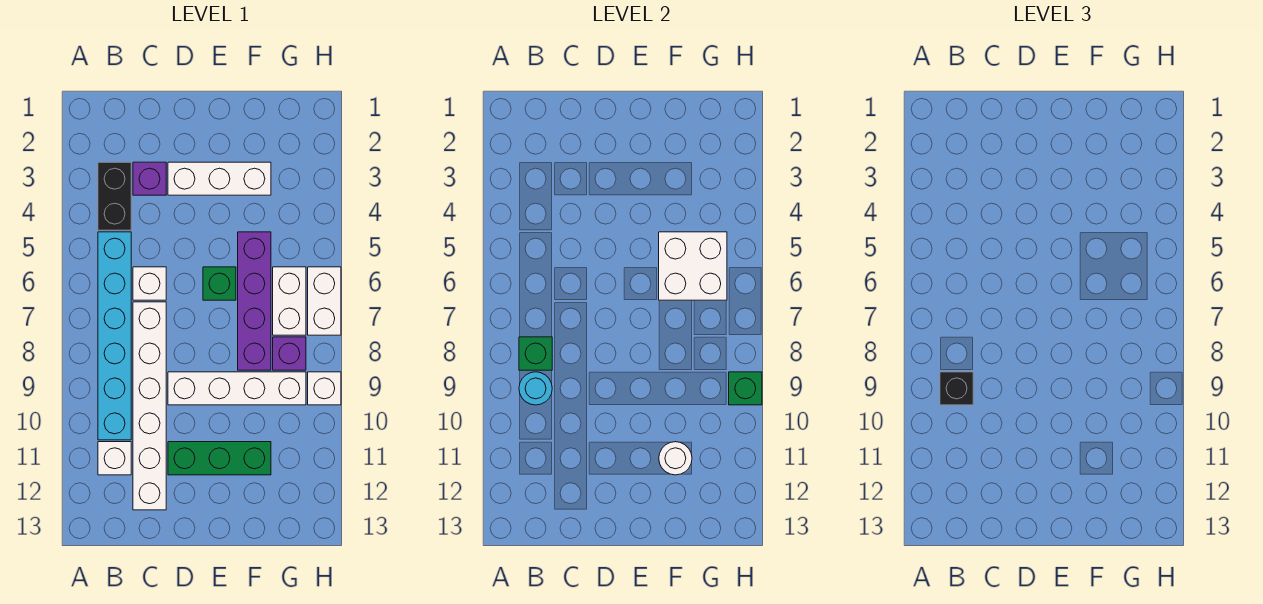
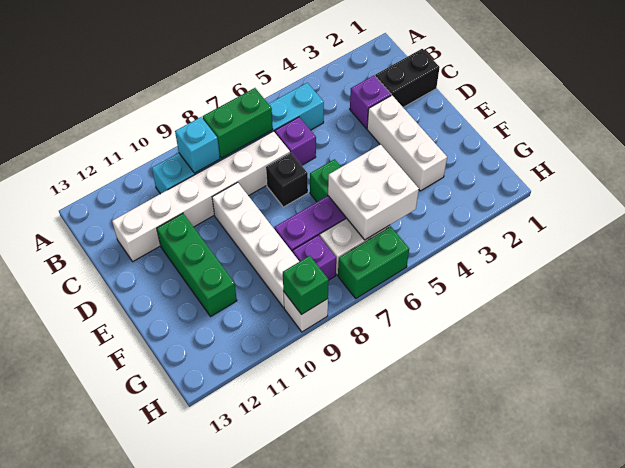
black brick B3:B4 level 1 -> black brick C1:C2 level 1
green brick B8 level 2 -> green brick B7:B8 level 2
cyan round brick B9 level 2 -> cyan brick B9 level 2
black brick B9 level 3 -> black brick D7 level 1
white brick B11 level 1 -> none
white brick C6 level 1 -> purple brick C6 level 1
white round brick F11 level 2 -> none
white brick H6:H7 level 1 -> green brick H6:H7 level 1

